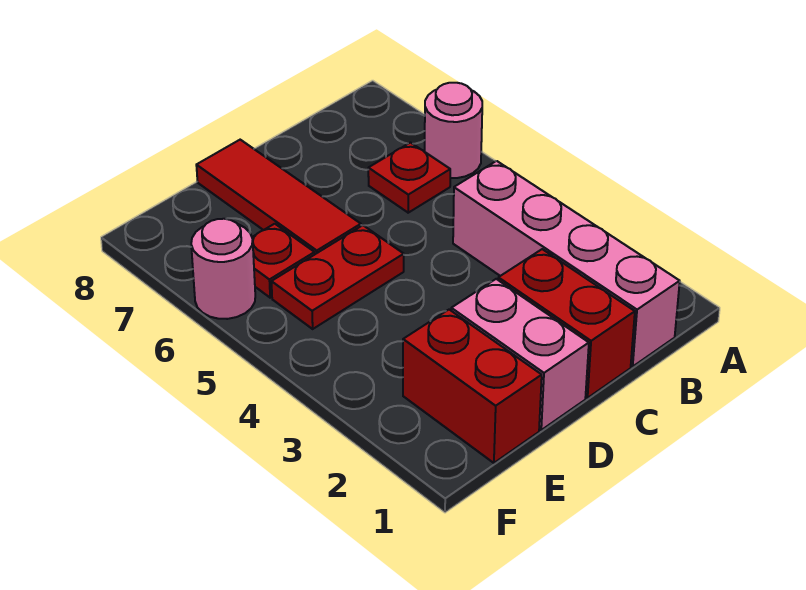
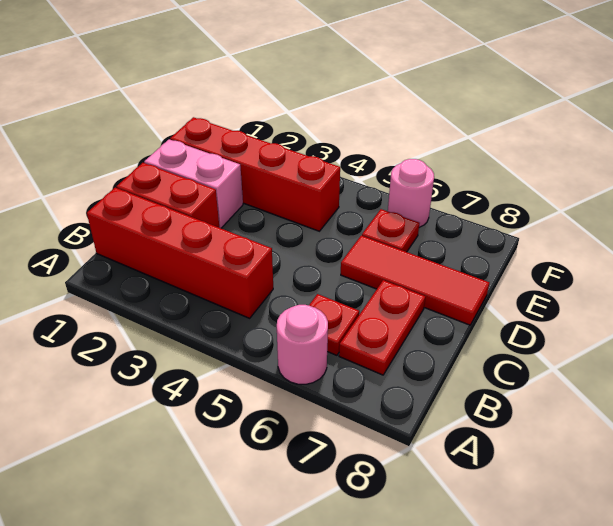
pink brick B1:B4 level 1 -> red brick B1:B4 level 1
red plate D5:E5 level 1 -> red plate B7:C7 level 1
red brick E1:E2 level 1 -> red brick E1:E4 level 1

